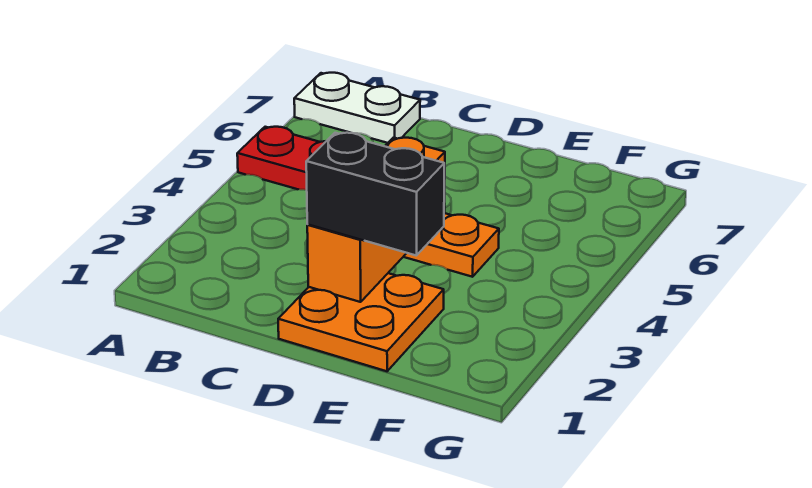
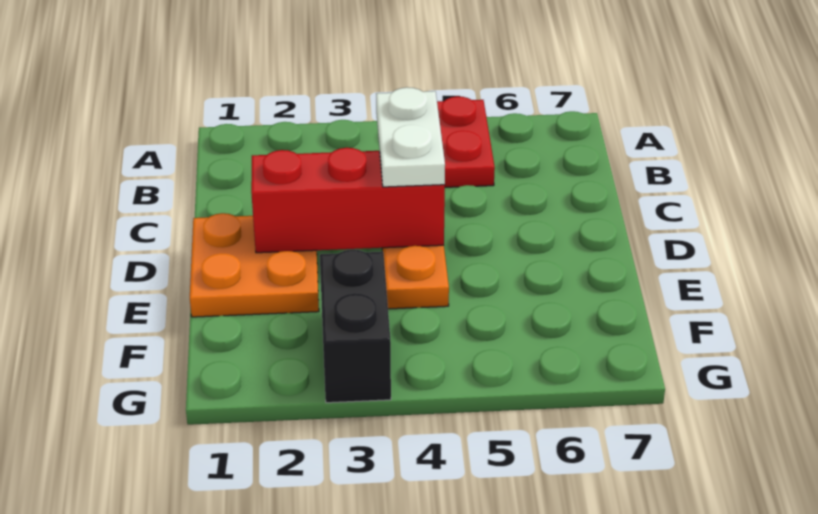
white plate A7:B7 level 1 -> white plate C4:D4 level 3
orange brick D2:D4 level 2 -> red brick D2:D4 level 2
black brick D2:E2 level 3 -> black brick F3:G3 level 1

